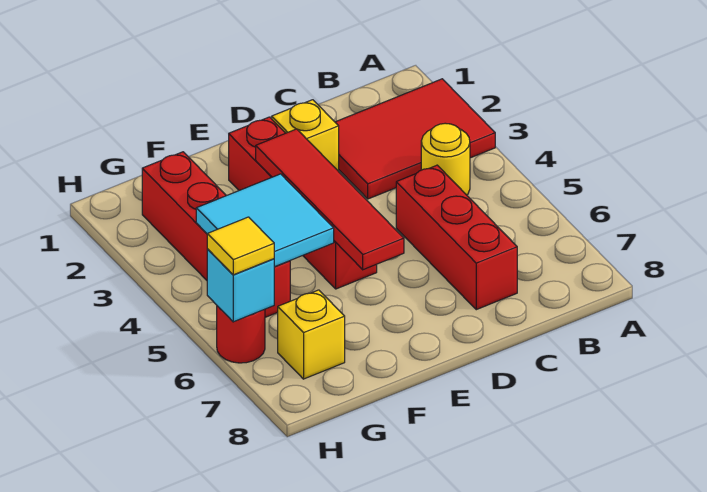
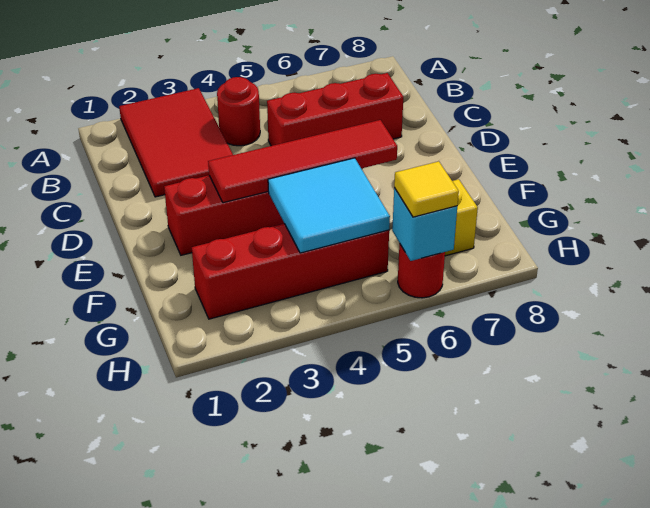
yellow round brick B4 level 1 -> red round brick B4 level 1
yellow brick D2 level 1 -> none

